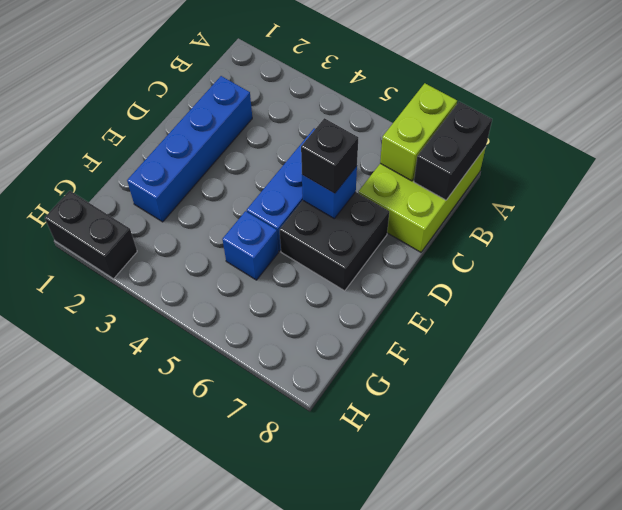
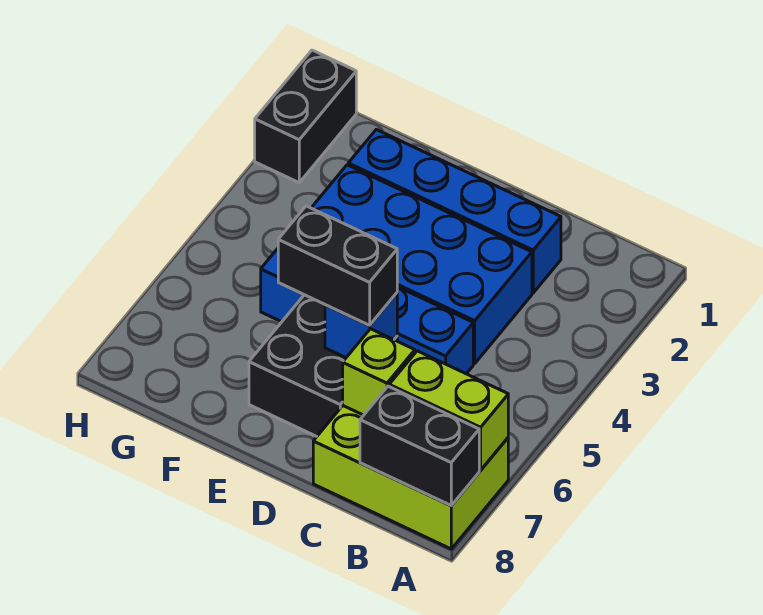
none -> blue brick C3:F4 level 1
none -> lime brick C7 level 2
black brick D6 level 3 -> black brick D6:E6 level 3

